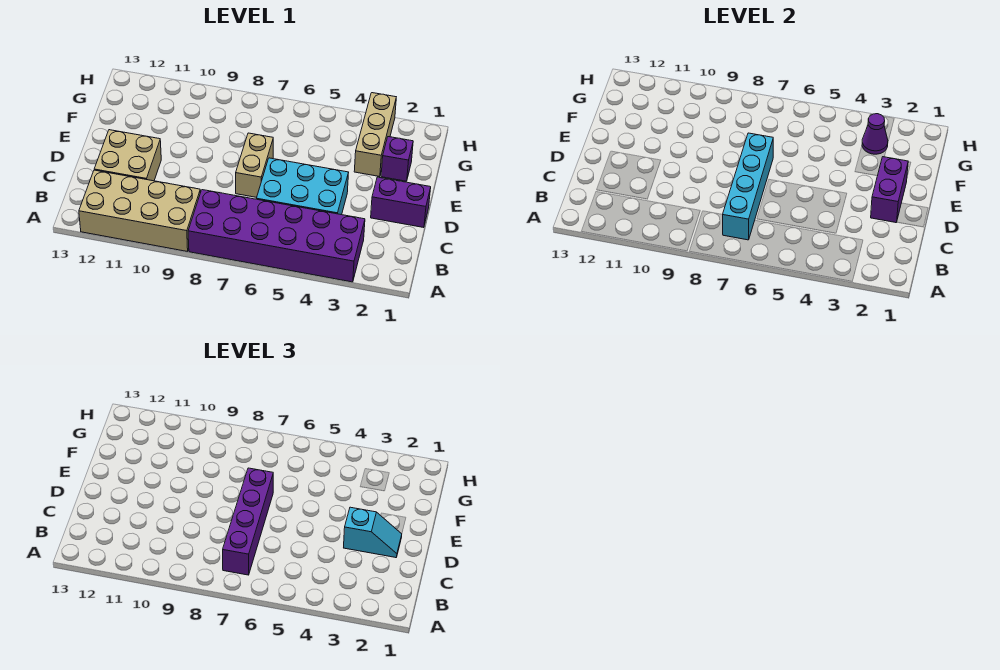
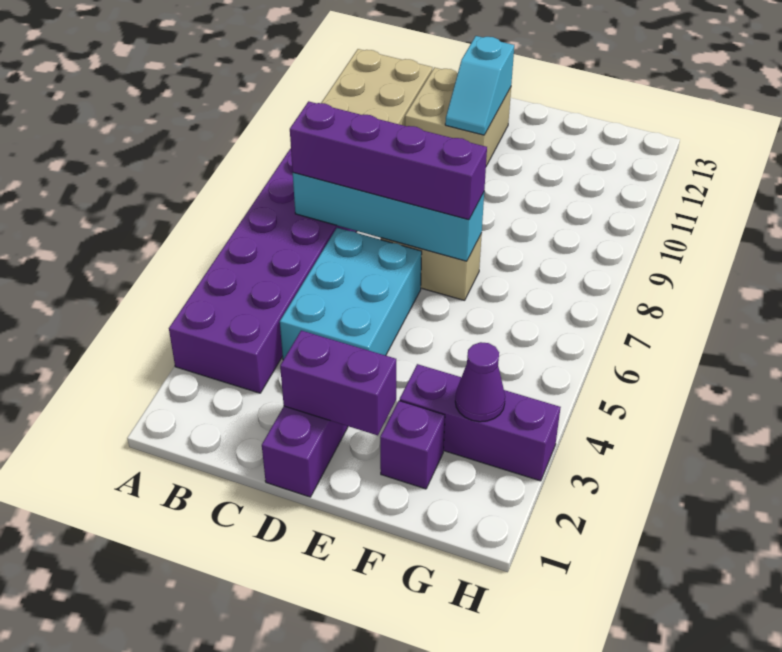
cyan slope D2:D3 level 3 top 3 -> cyan slope D11:D12 level 2 top 12
tan brick F3:H3 level 1 -> purple brick F3:H3 level 1

